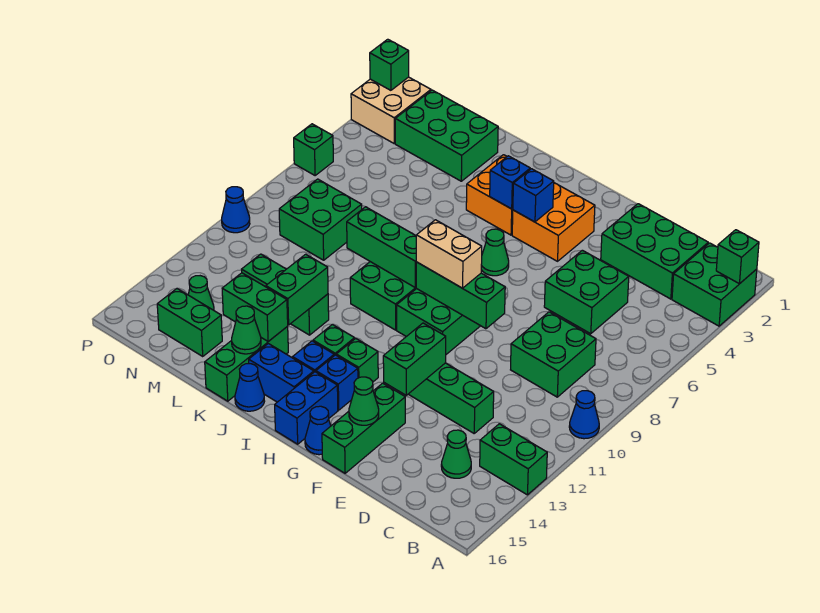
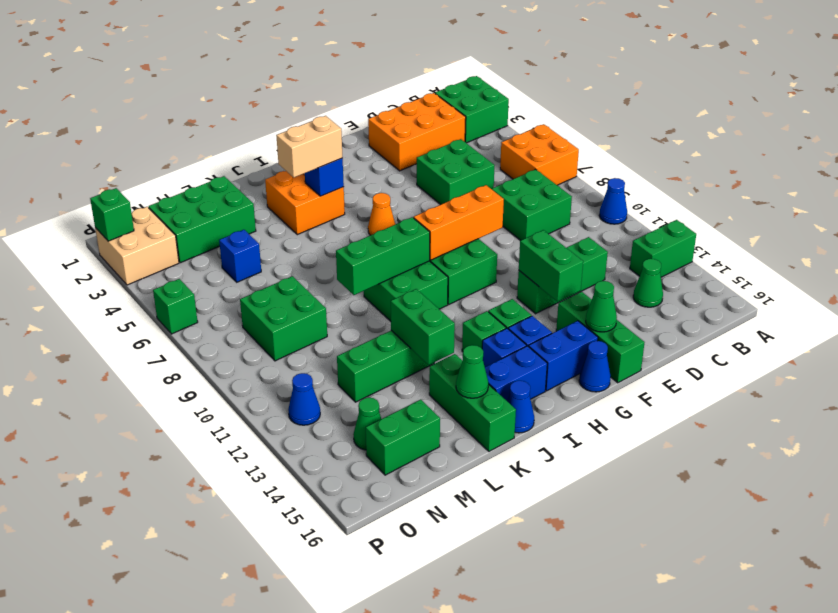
green brick A2 level 2 -> none
green brick C2:E3 level 1 -> orange brick C2:E3 level 1
green brick F9:H9 level 2 -> orange brick F9:H9 level 2
orange brick G3:H4 level 1 -> orange brick A6:B7 level 1
tan brick G9:H9 level 3 -> tan brick I4:J4 level 3
blue brick H4 level 2 -> blue brick M5 level 1
green cone H6 level 1 -> orange cone H6 level 1
blue brick H15:H16 level 1 -> blue brick G15:H15 level 1
green brick K14:L14 level 2 -> none
blue cone P10 level 1 -> blue cone O12 level 1

